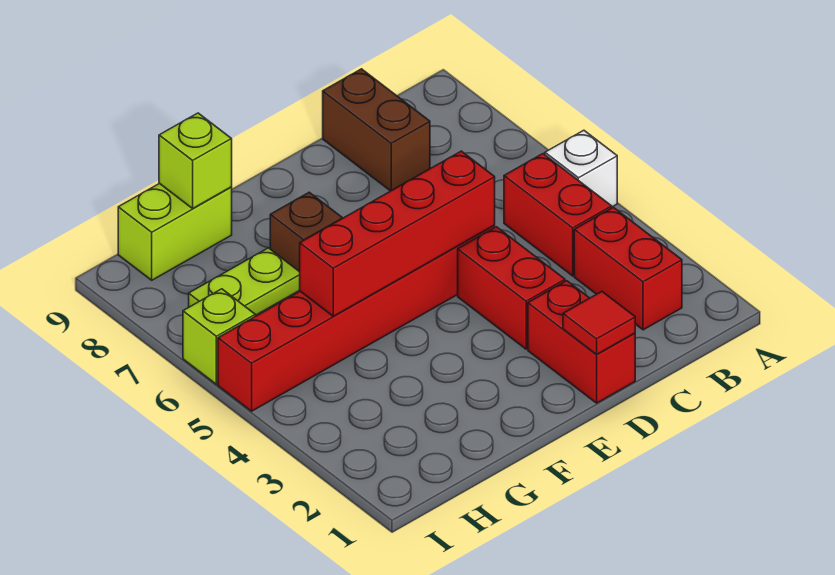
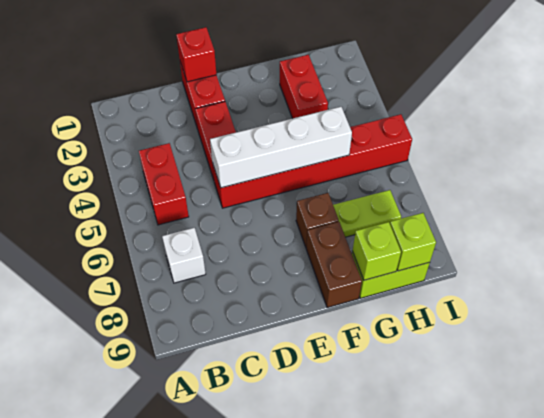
white brick A5 level 1 -> white brick B7 level 1
red brick B2:B3 level 1 -> red brick G2:G3 level 1
brown brick C8:C9 level 1 -> brown brick F8:F9 level 1
red tile D1 level 2 -> red brick D1 level 2
red brick D5:G5 level 2 -> white brick D5:G5 level 2
lime brick I6 level 1 -> lime brick H9 level 2

